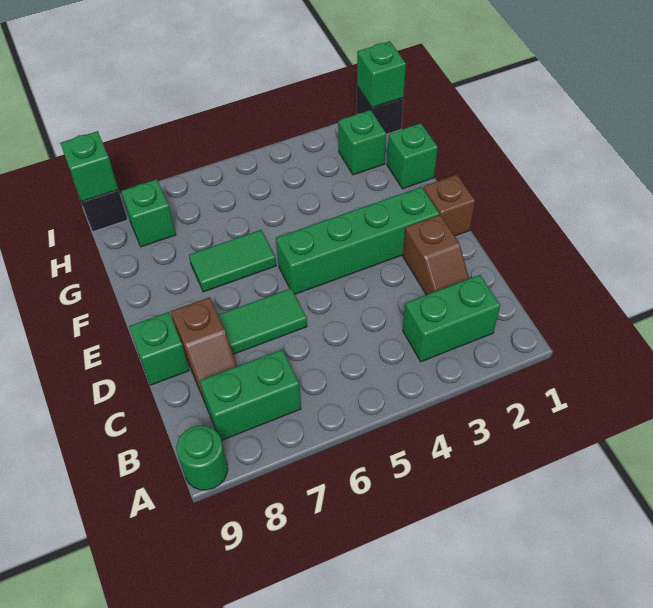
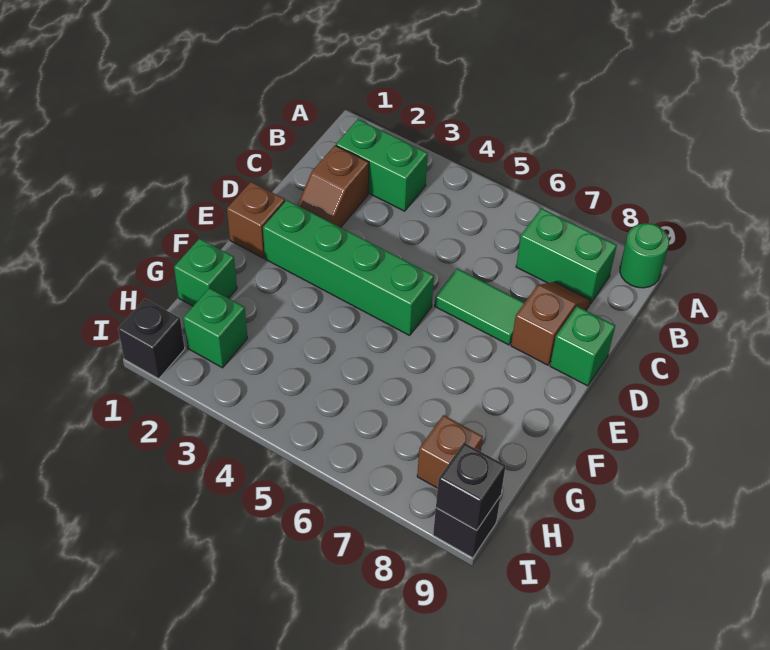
brown slope C2:D2 level 1 top D -> brown slope C2:D2 level 1 top C
green tile F6:F7 level 1 -> none
green brick H8 level 1 -> brown brick H8 level 1
green brick I1 level 2 -> none
green brick I9 level 2 -> black brick I9 level 2

